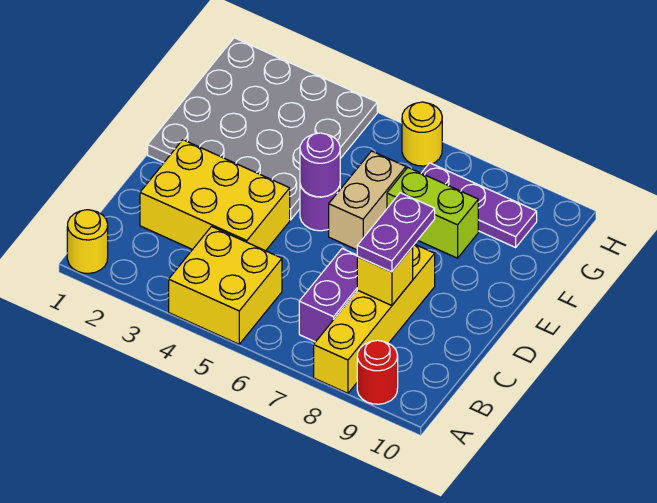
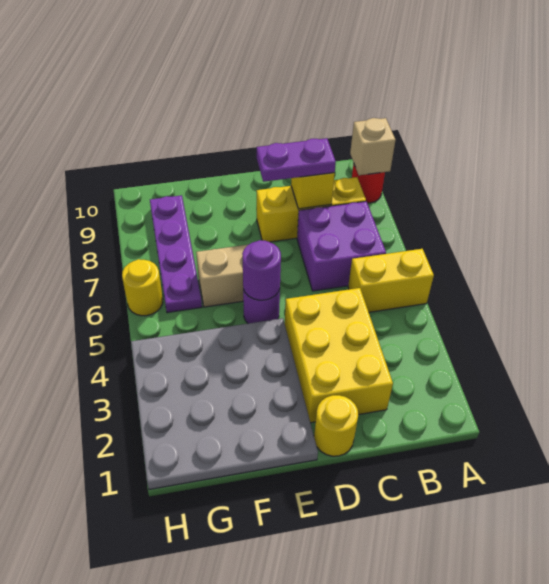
yellow round brick A1 level 1 -> yellow round brick D1 level 1
yellow brick A4:B5 level 1 -> yellow brick A5:B5 level 1
yellow brick A8:D8 level 1 -> yellow brick B8:D8 level 1
none -> tan brick A9 level 2
purple brick B7:C7 level 1 -> purple brick B6:C7 level 1
lime brick F7:F8 level 1 -> none
purple plate G7:G9 level 1 -> purple plate G6:G9 level 1

